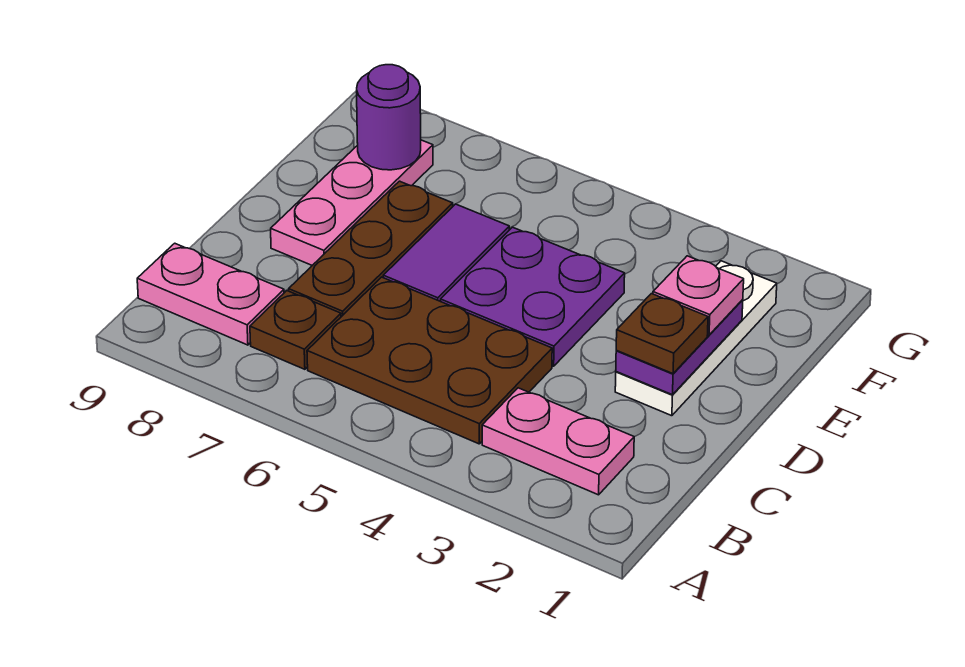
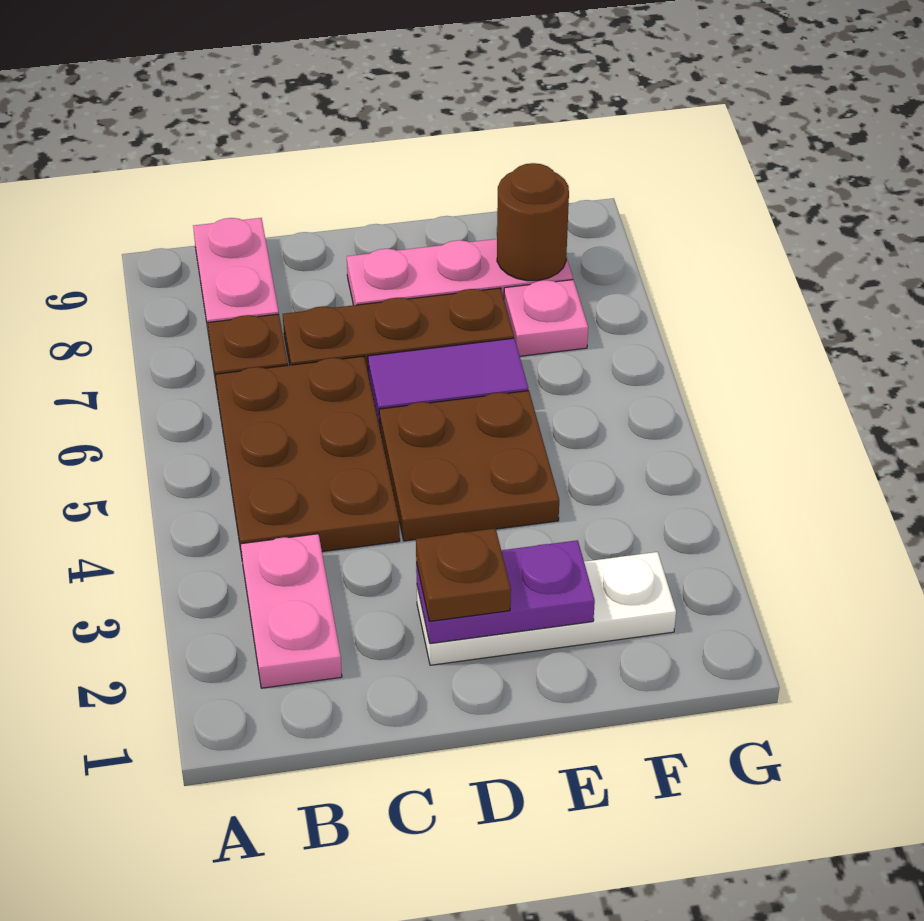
purple plate D4:E5 level 1 -> brown plate D4:E5 level 1
pink plate E2 level 3 -> pink plate F7 level 1
purple round brick F8 level 2 -> brown round brick F8 level 2

